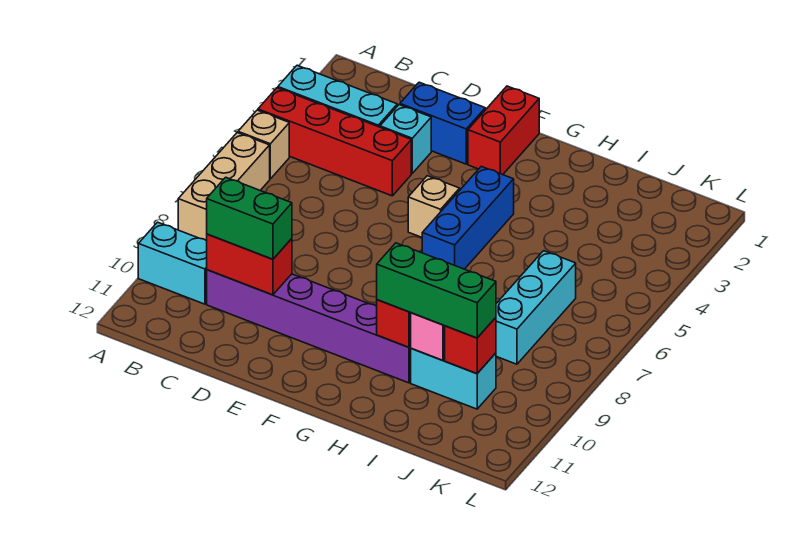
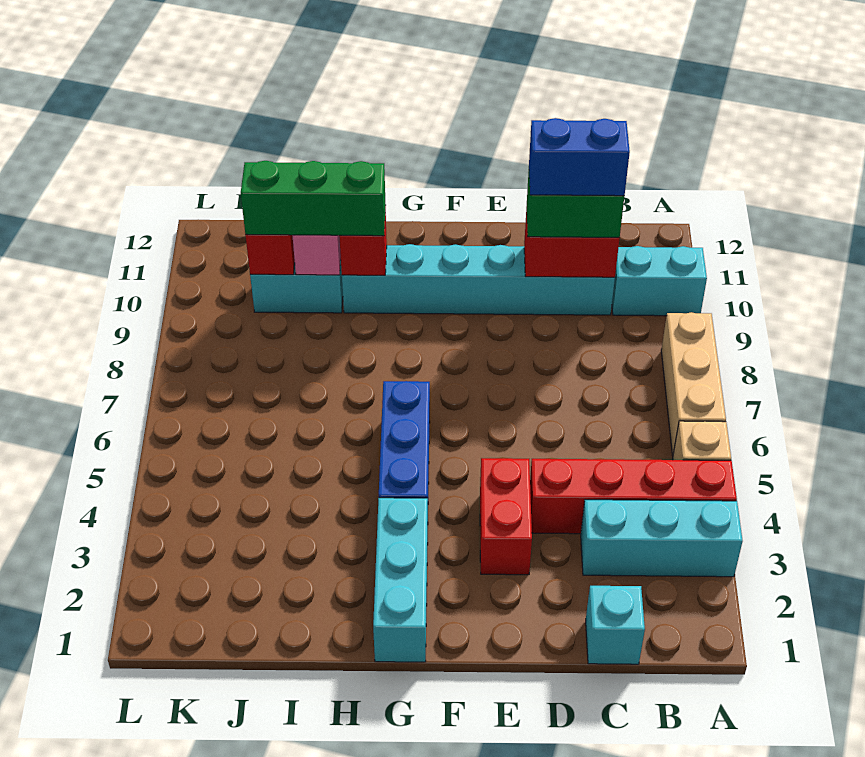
purple brick C10:H10 level 1 -> cyan brick C10:H10 level 1
blue brick D2:E2 level 1 -> blue brick C10:D10 level 4
cyan brick D3 level 1 -> cyan brick C1 level 1
red brick F1:F2 level 1 -> red brick E3:E4 level 1
tan brick F5 level 1 -> none
cyan brick J6:J8 level 1 -> cyan brick G1:G3 level 1

